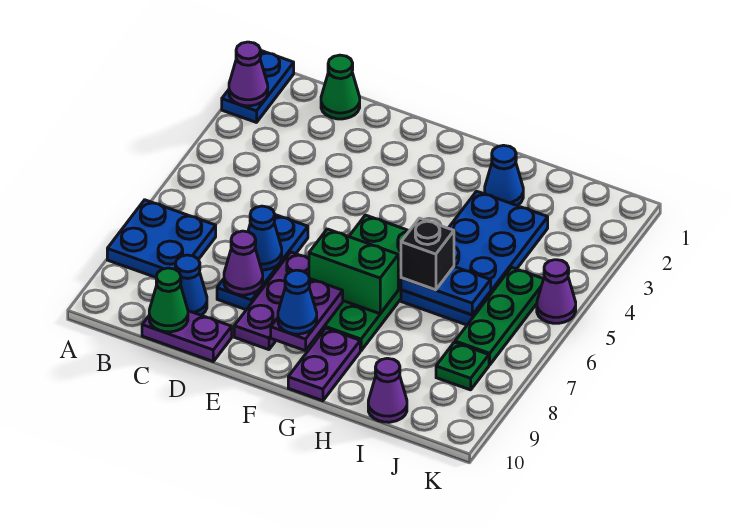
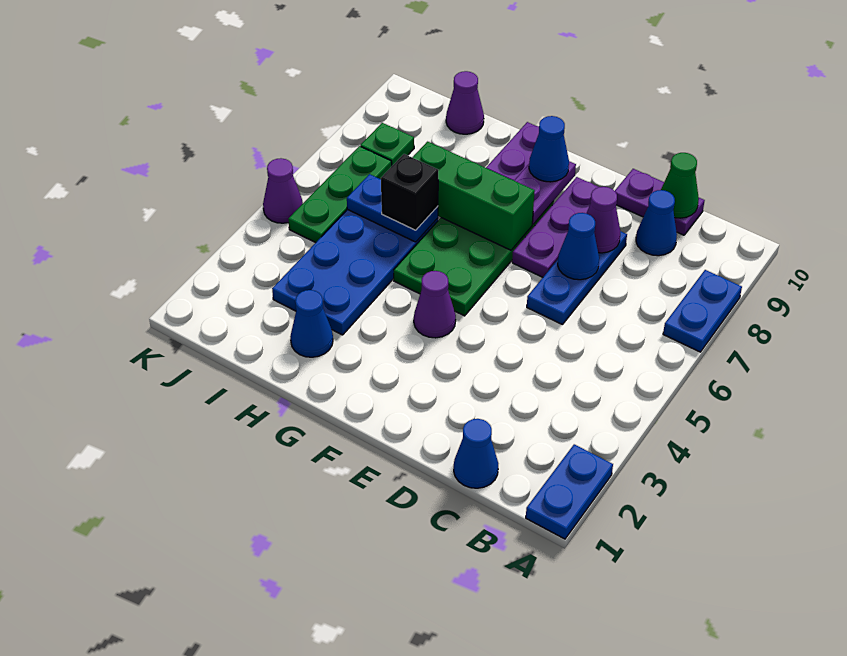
purple cone A2 level 2 -> purple cone F4 level 1
blue plate A7:B8 level 1 -> blue plate A7:A8 level 1
green cone C1 level 1 -> blue cone C1 level 1
green brick F7:G7 level 2 -> green brick F7:H7 level 2

